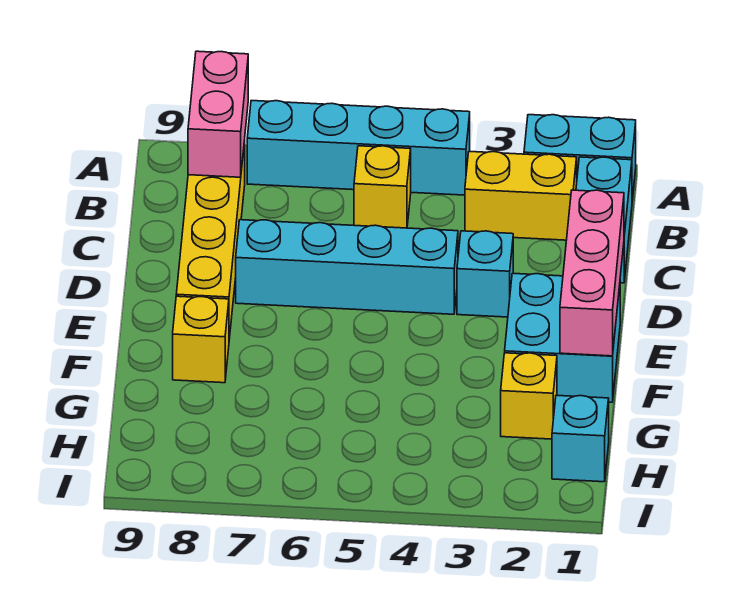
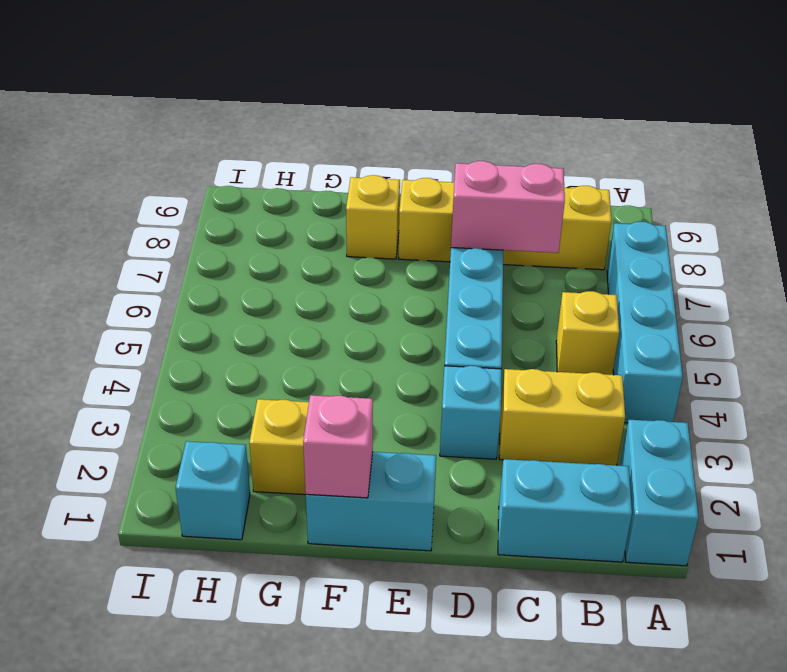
pink brick A8:B8 level 2 -> pink brick C7:D7 level 2
yellow brick B2:B3 level 1 -> yellow brick B3:C3 level 1
pink brick D1:F1 level 2 -> pink brick F1 level 2
cyan brick E1:F2 level 1 -> cyan brick E1:F1 level 1

